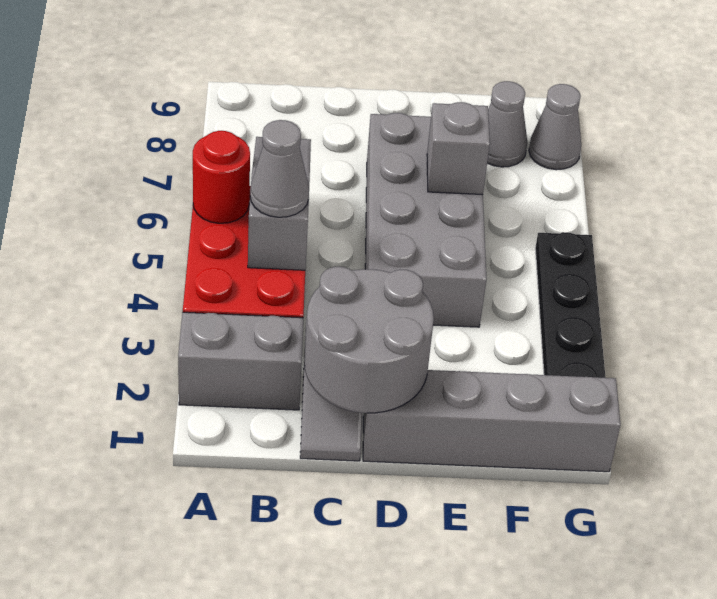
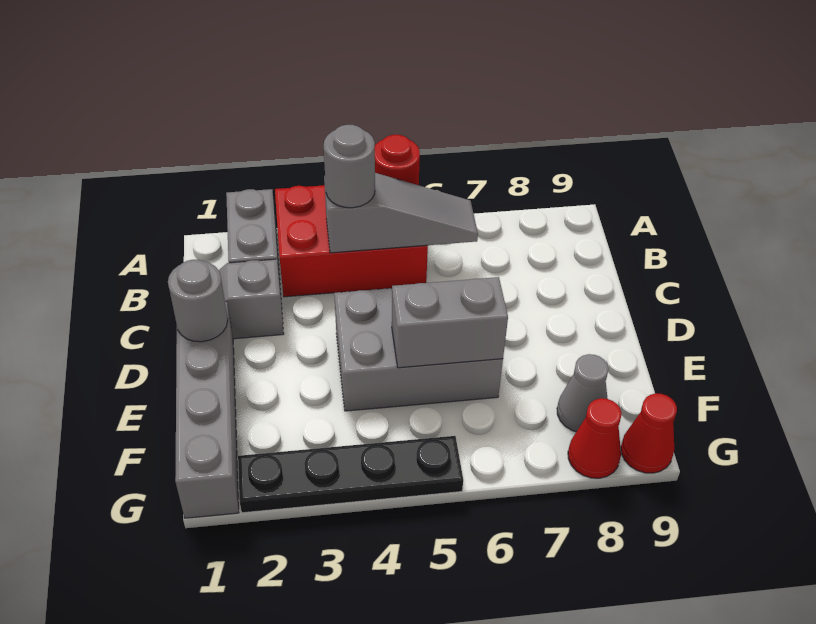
grey cone B4 level 3 -> grey round brick B4 level 3
grey round brick C1:D2 level 2 -> grey round brick D1 level 2
grey brick D4:E7 level 1 -> grey brick D4:E6 level 1
grey brick E6 level 2 -> grey brick E5:E6 level 2
grey cone G8 level 1 -> red cone G8 level 1
none -> red cone G9 level 1

